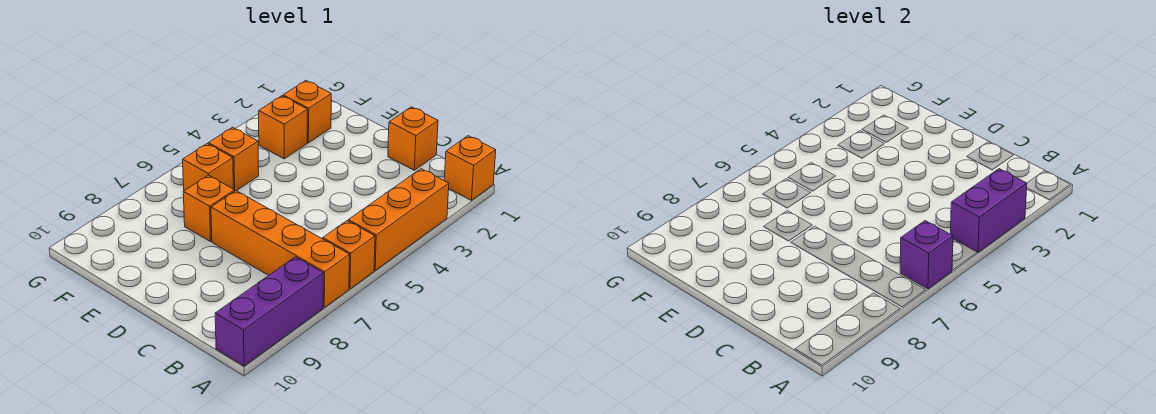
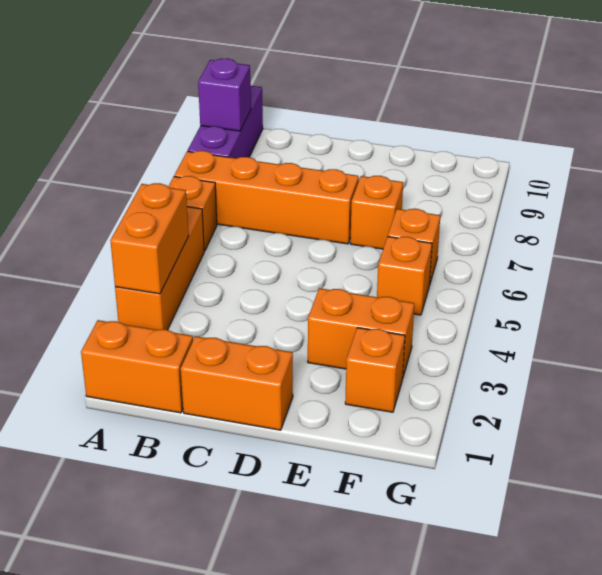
orange brick A1 level 1 -> orange brick A1:B1 level 1
purple brick A3:A4 level 2 -> orange brick A3:A4 level 2
purple brick A6 level 2 -> purple brick A9 level 2
orange brick C1 level 1 -> orange brick C1:D1 level 1
orange brick F3 level 1 -> orange brick E3:F3 level 1

